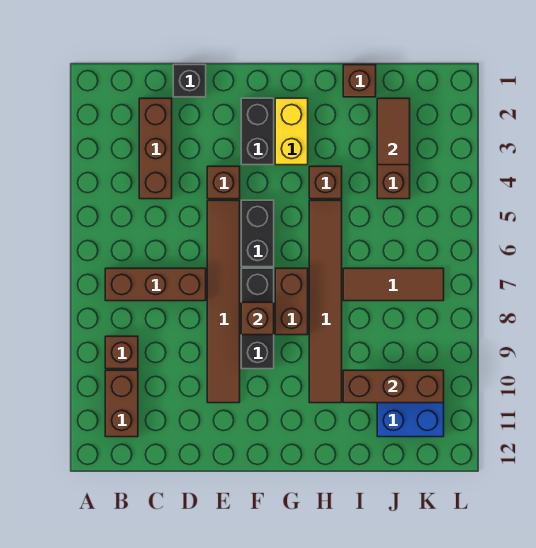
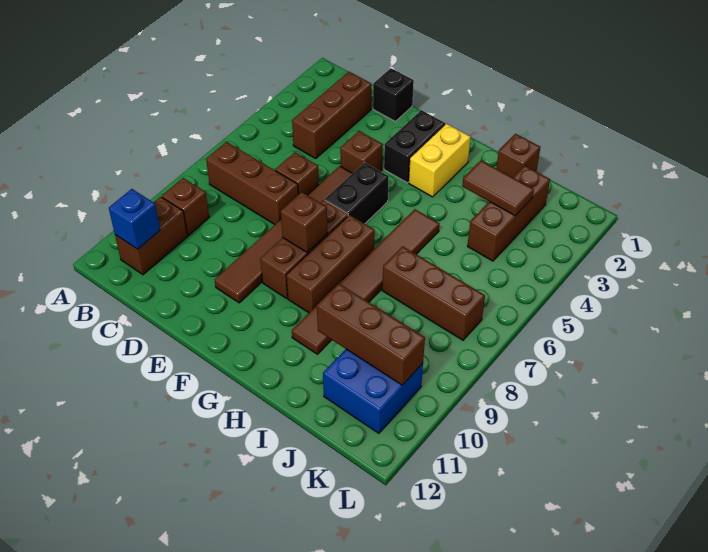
none -> blue brick B11 level 2
black brick F7:F9 level 1 -> brown brick F7:F9 level 1
brown brick G7:G8 level 1 -> brown brick G7:G9 level 1
brown brick H4 level 1 -> brown brick D6 level 1
brown tile I7:K7 level 1 -> brown brick I7:K7 level 1
brown tile J2:J3 level 2 -> brown tile I3:J3 level 2

